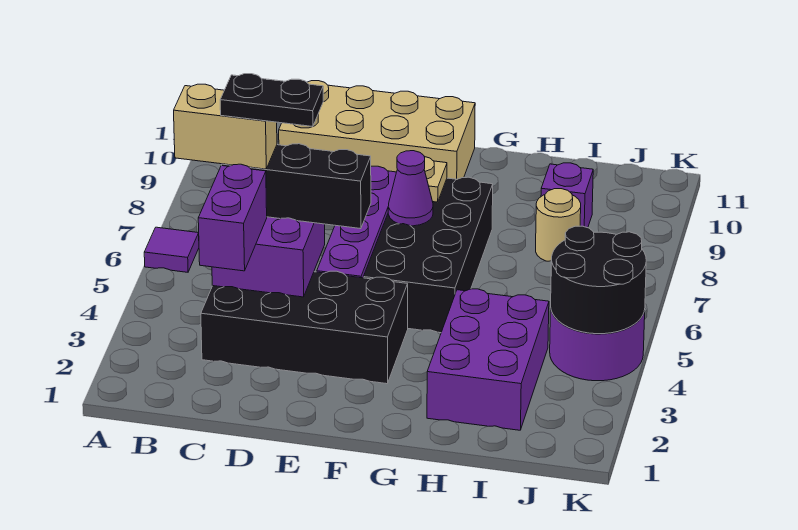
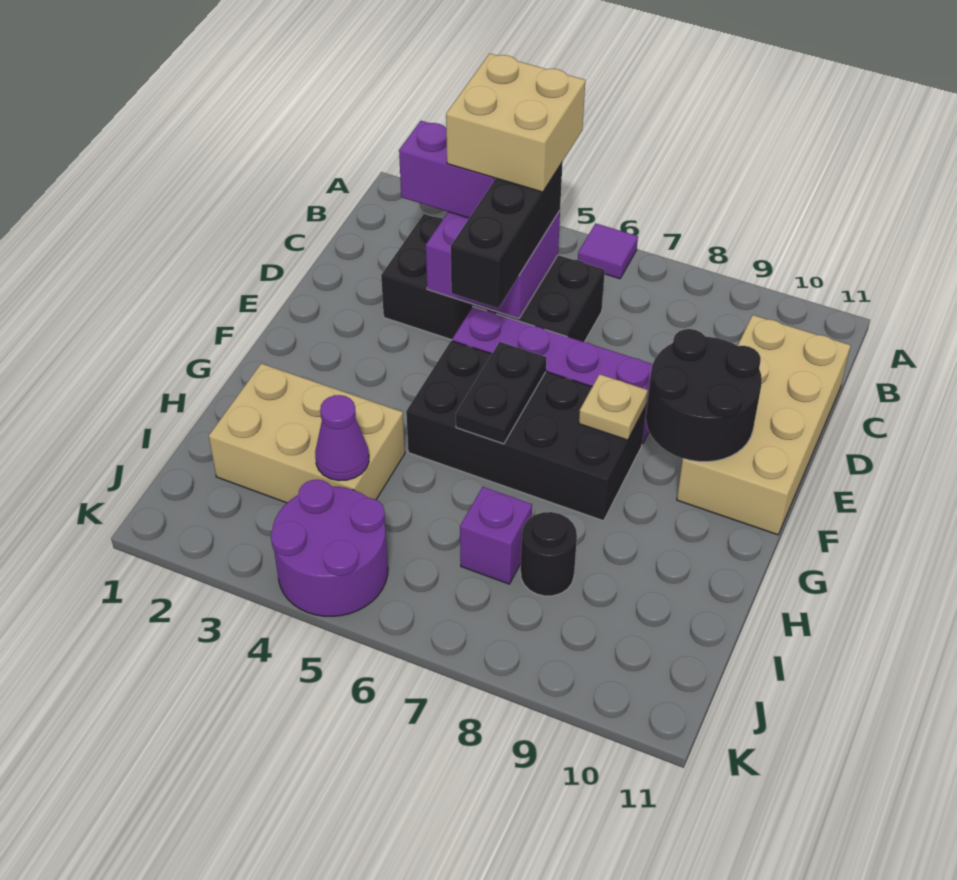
tan brick B5:C5 level 4 -> tan brick B4:C5 level 4
black brick C3:F4 level 1 -> black brick C3:D6 level 1
black plate C5:D5 level 5 -> black plate F6:G6 level 2
purple cone F7 level 2 -> purple cone I4 level 2
purple brick H2:I4 level 1 -> tan brick H2:I4 level 1
tan round brick I8 level 1 -> black round brick I8 level 1
purple brick I9 level 1 -> purple brick I7 level 1
black round brick J4:K5 level 2 -> black round brick E9:F10 level 2

